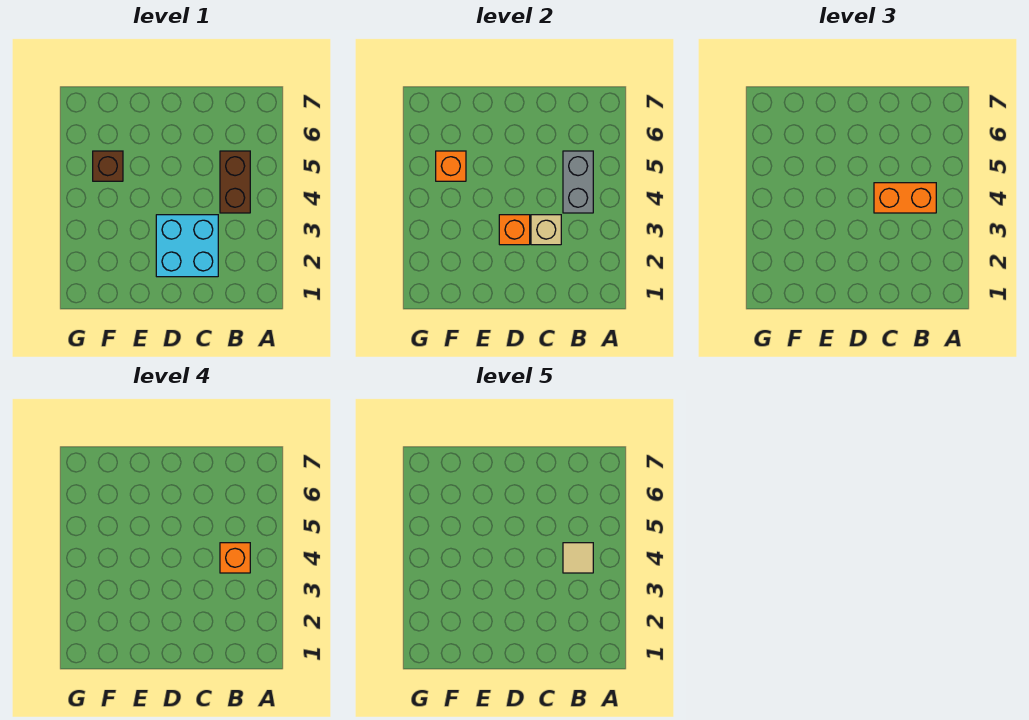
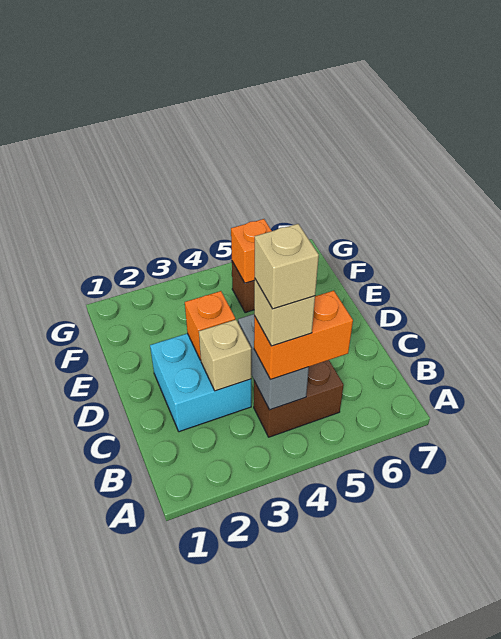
grey brick B4:B5 level 2 -> grey brick B4:C4 level 2
orange brick B4:C4 level 3 -> orange brick B4:B5 level 3
orange brick B4 level 4 -> tan brick B4 level 4
tan tile B4 level 5 -> tan brick B4 level 5

